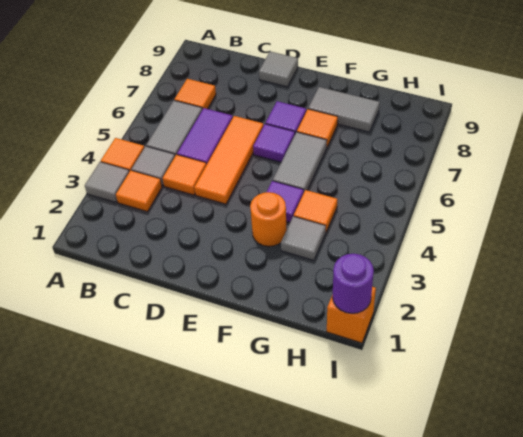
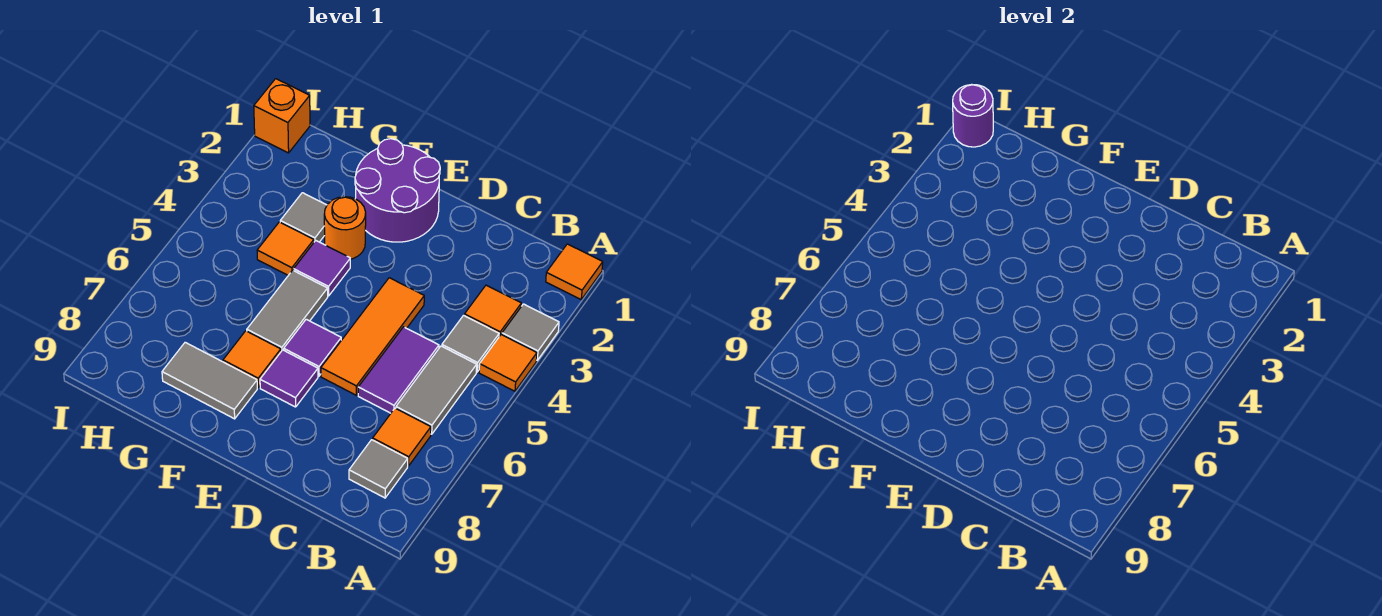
orange tile C4 level 1 -> orange tile A1 level 1
grey tile D9 level 1 -> grey tile B8 level 1
none -> purple round brick E1:F2 level 1

